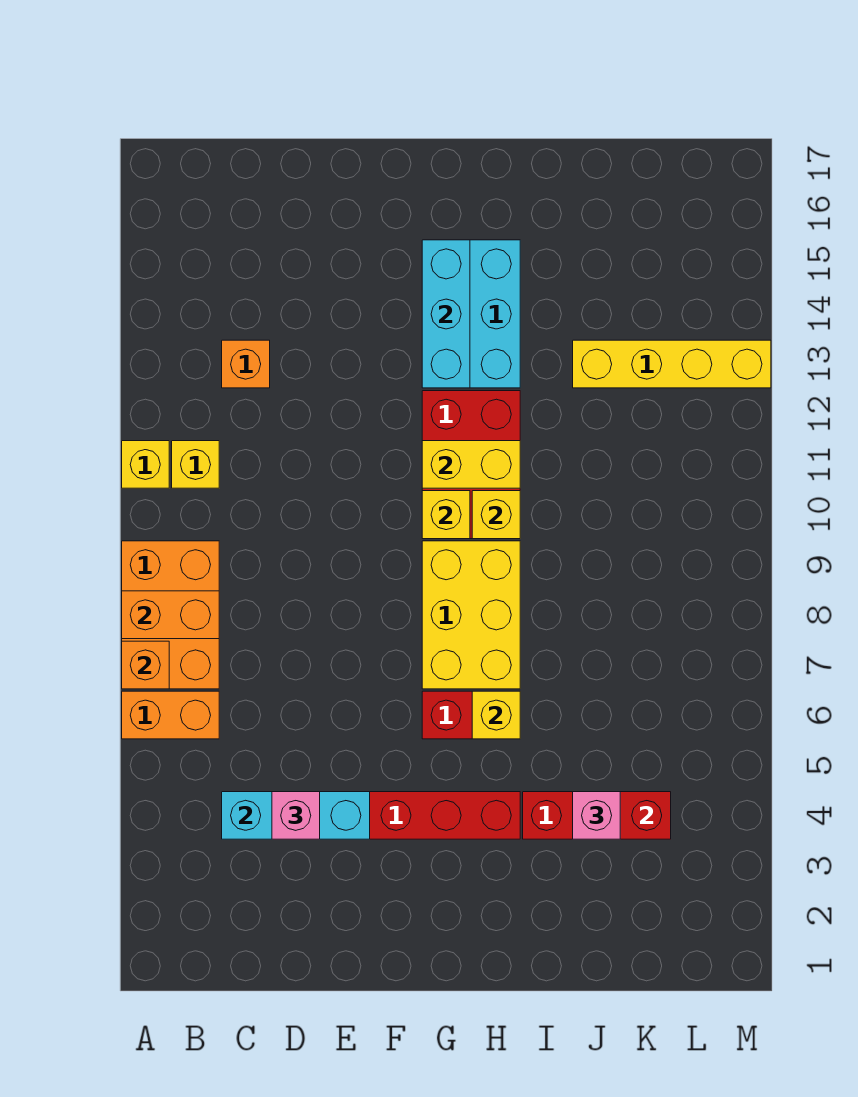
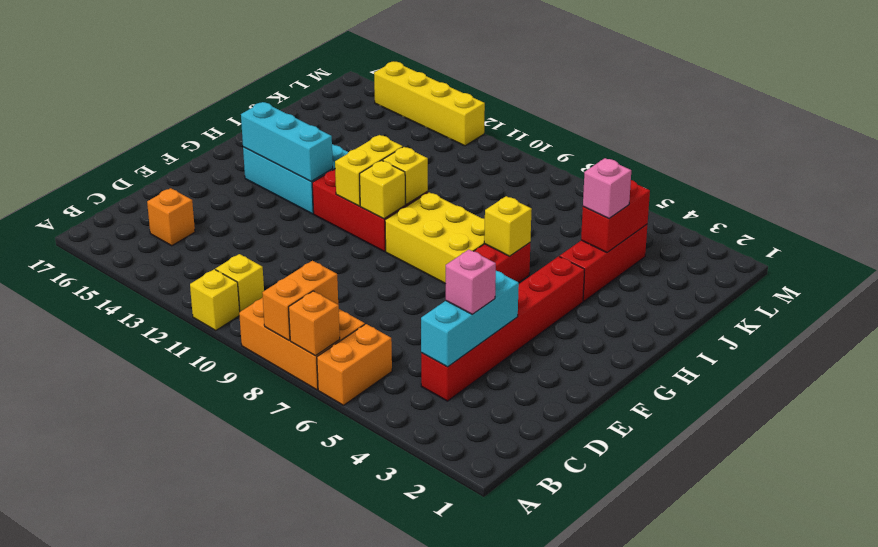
orange brick C13 level 1 -> orange brick C15 level 1
yellow brick J13:M13 level 1 -> yellow brick M12:M15 level 1

